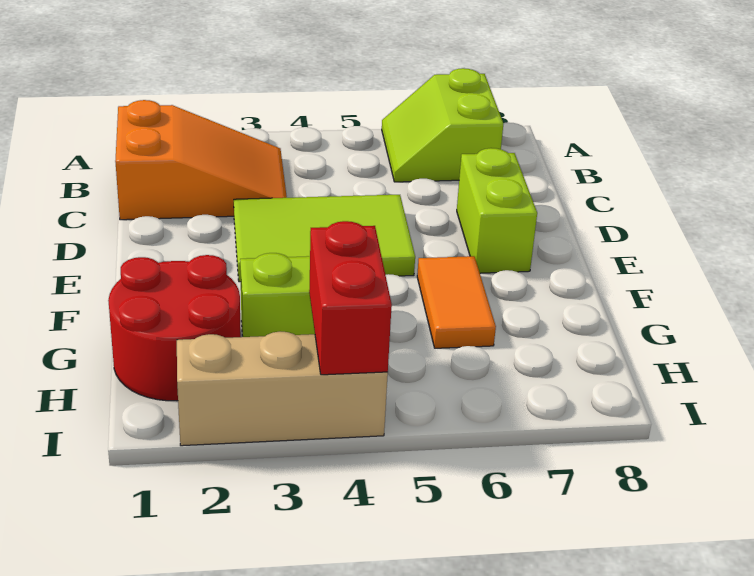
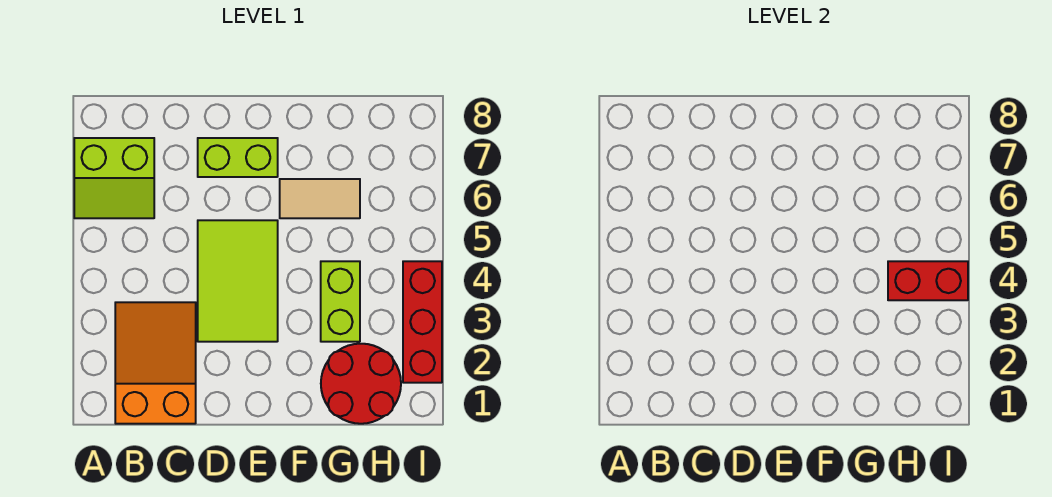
orange tile F6:G6 level 1 -> tan tile F6:G6 level 1
tan brick I2:I4 level 1 -> red brick I2:I4 level 1

